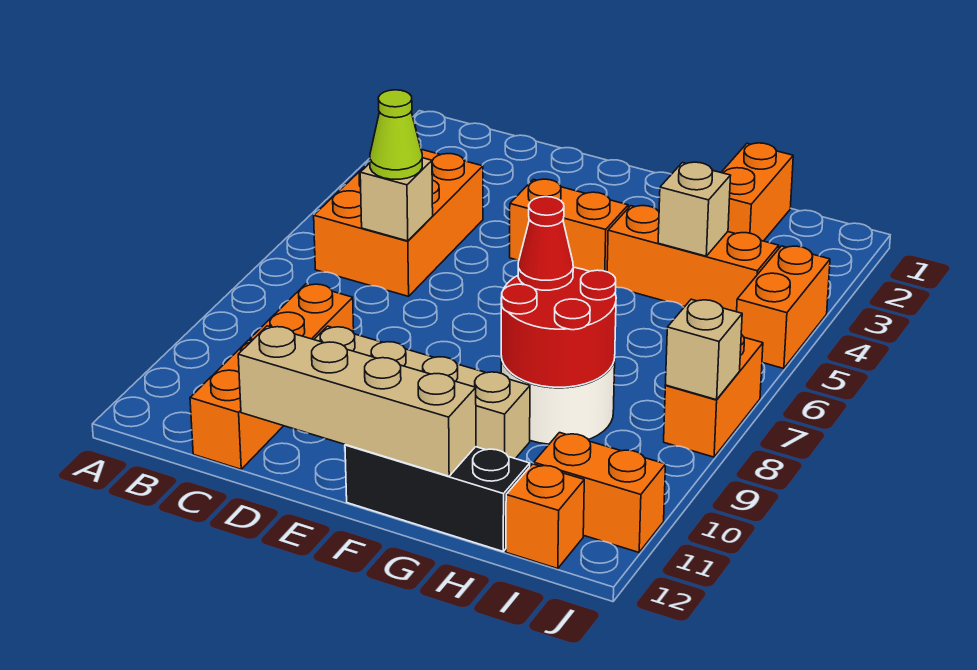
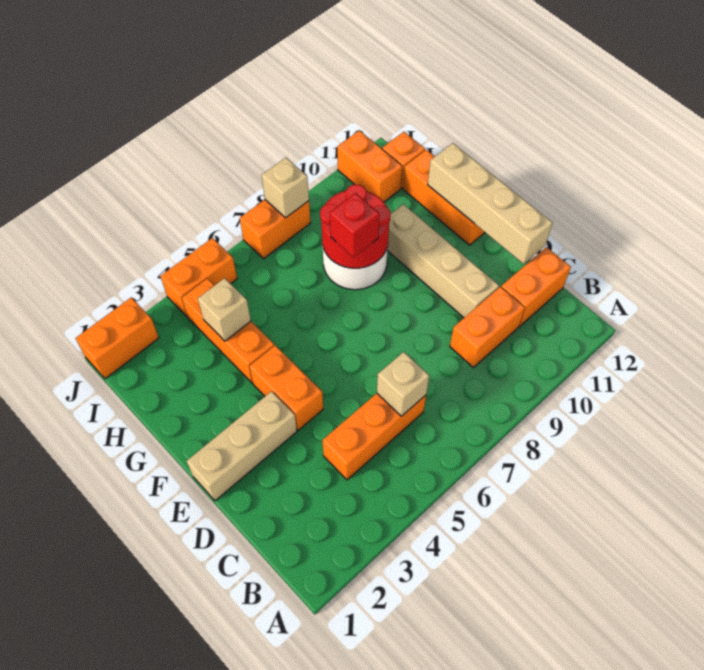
orange brick B4:C6 level 1 -> orange brick C4:C6 level 1
lime cone C6 level 3 -> none
none -> tan brick E1:E3 level 1
black brick F12:H12 level 1 -> orange brick F12:H12 level 1
red cone G8 level 3 -> red brick G8 level 3
orange brick H1:H2 level 1 -> orange brick J1:J2 level 1

